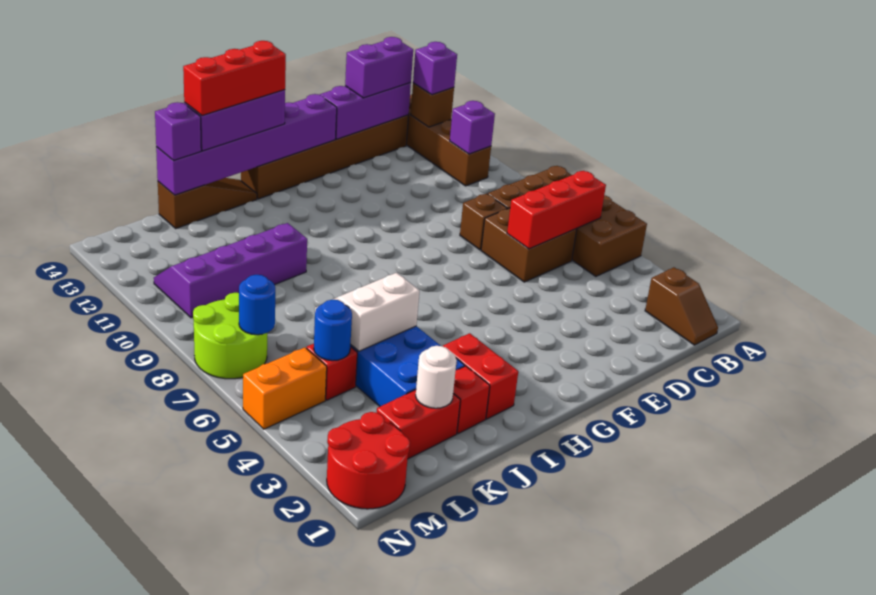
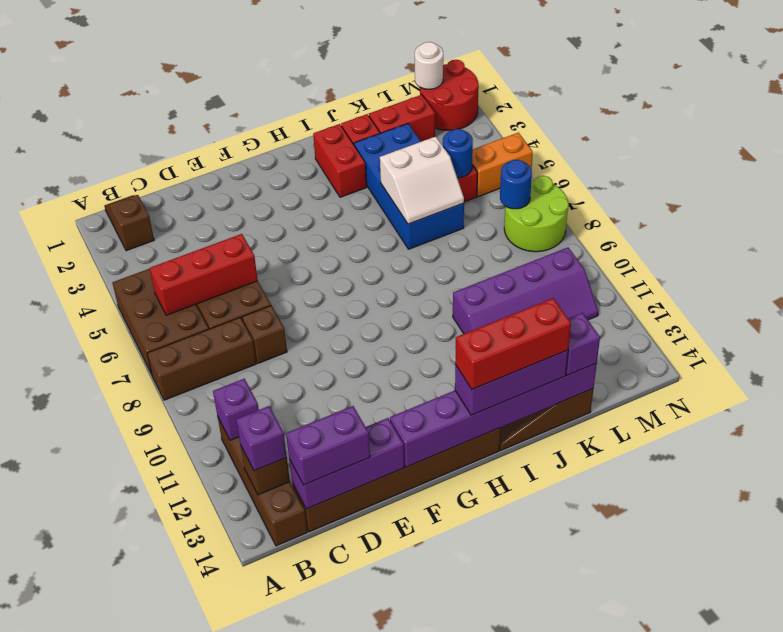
white round brick K2 level 2 -> white round brick M1 level 2

